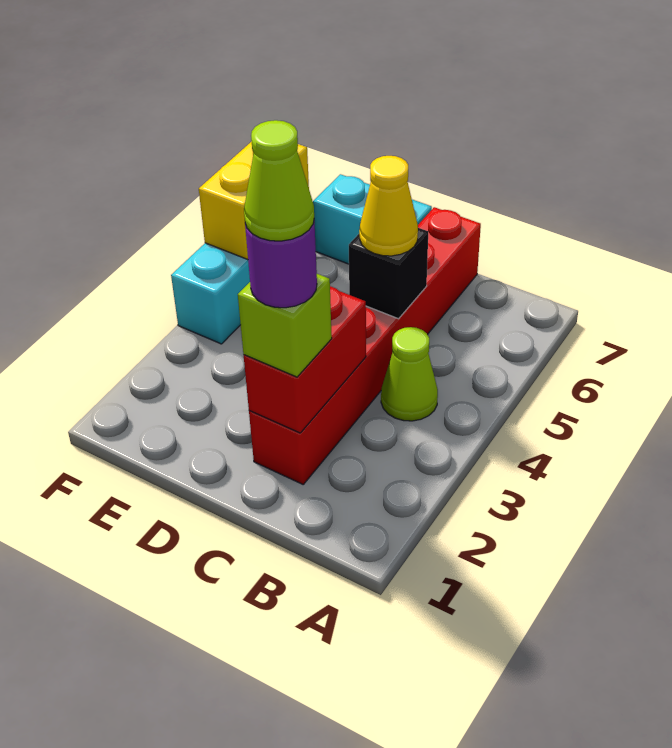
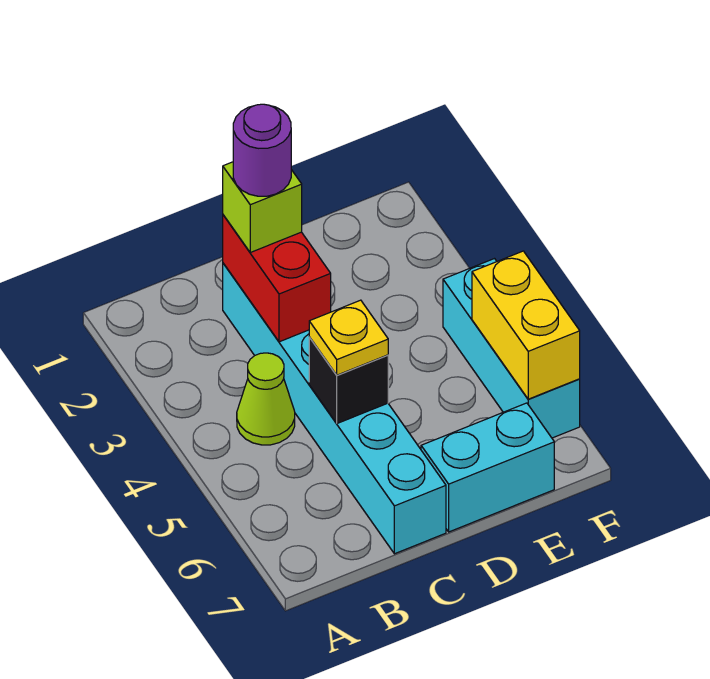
red brick C2:C7 level 1 -> cyan brick C2:C7 level 1
lime cone C2 level 5 -> none
yellow cone C5 level 3 -> yellow plate C5 level 3

